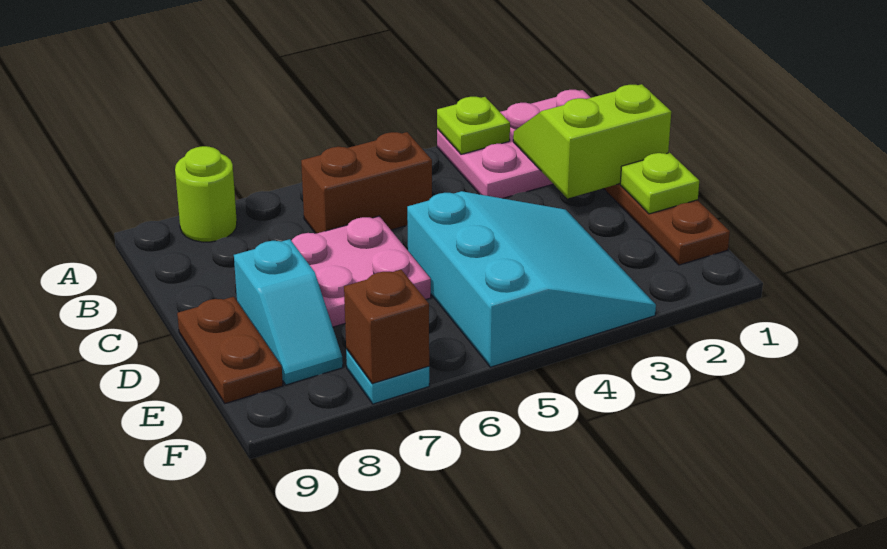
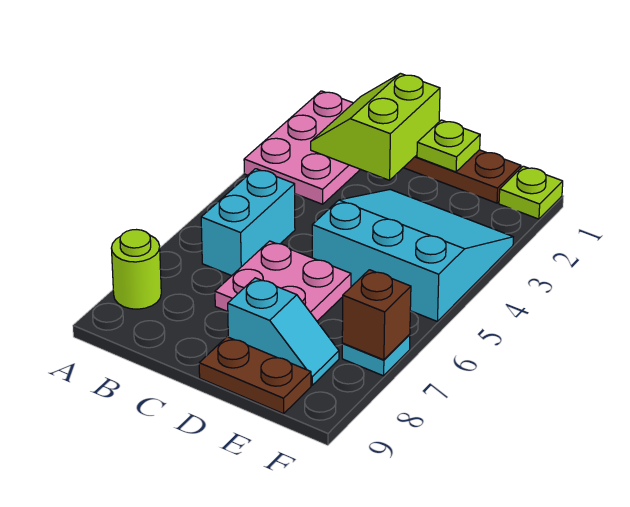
lime plate A3 level 2 -> lime plate F1 level 1
brown brick B5:B6 level 1 -> cyan brick B5:B6 level 1

